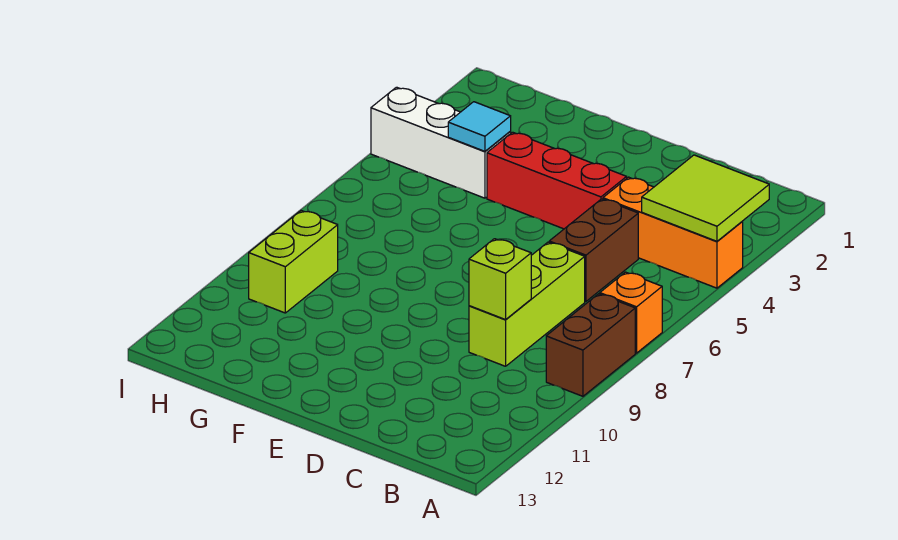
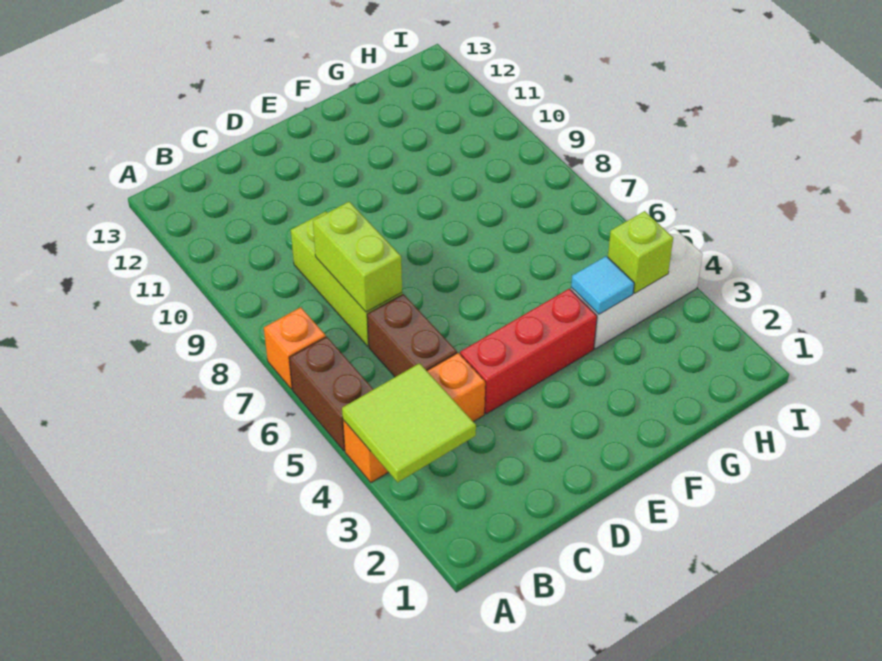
brown brick A8:A9 level 1 -> brown brick A5:A6 level 1
lime brick C9 level 2 -> lime brick H4 level 2
lime brick H9:H10 level 1 -> lime brick C7:C8 level 2

